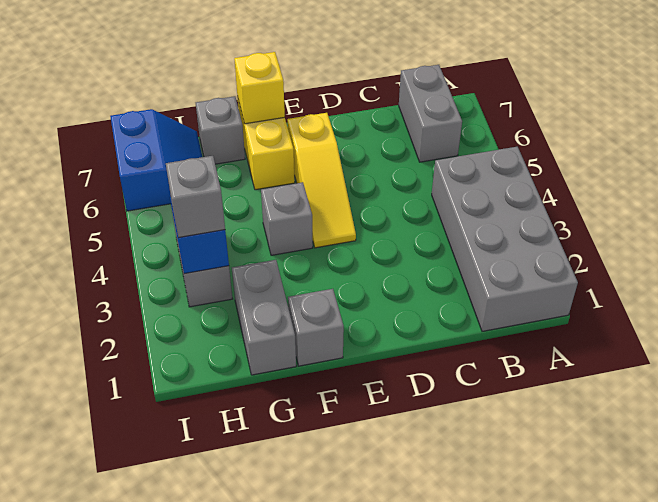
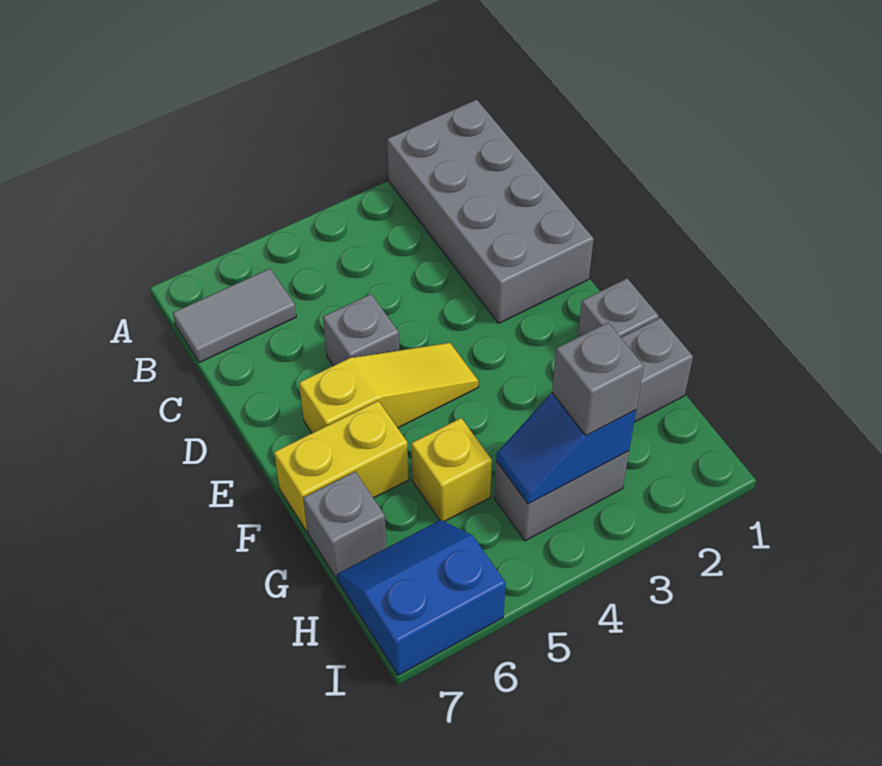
grey brick A1:B4 level 1 -> grey brick A1:D2 level 1
grey brick B6:B7 level 1 -> grey tile B6:B7 level 1
grey brick F4 level 1 -> grey brick D5 level 1
yellow brick F7 level 2 -> yellow brick G5 level 1

